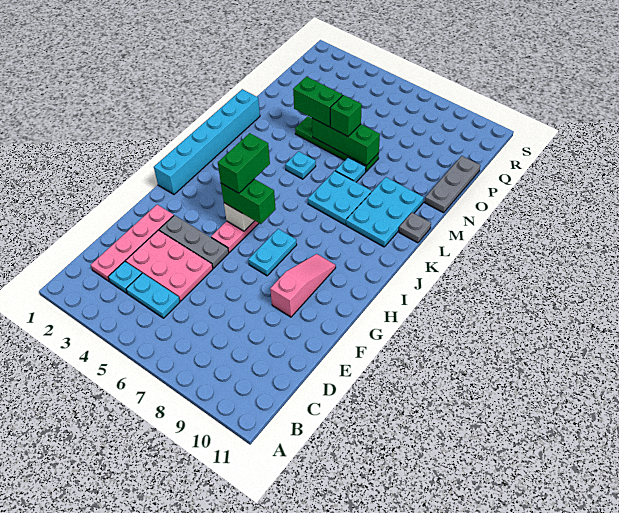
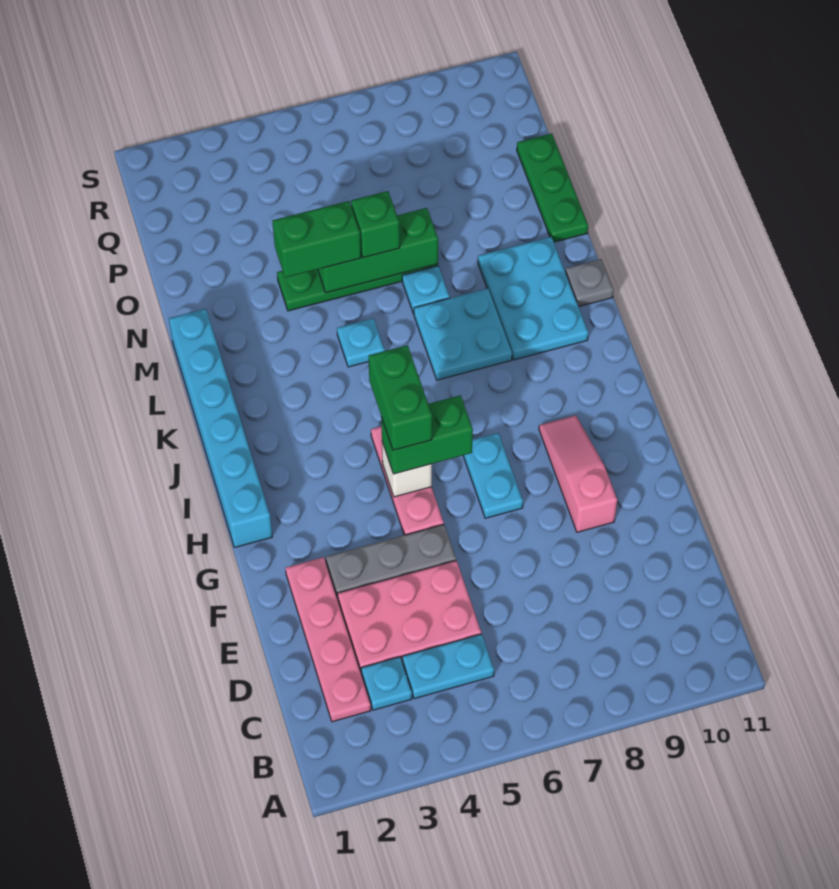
grey plate N11:P11 level 1 -> green plate N11:P11 level 1

